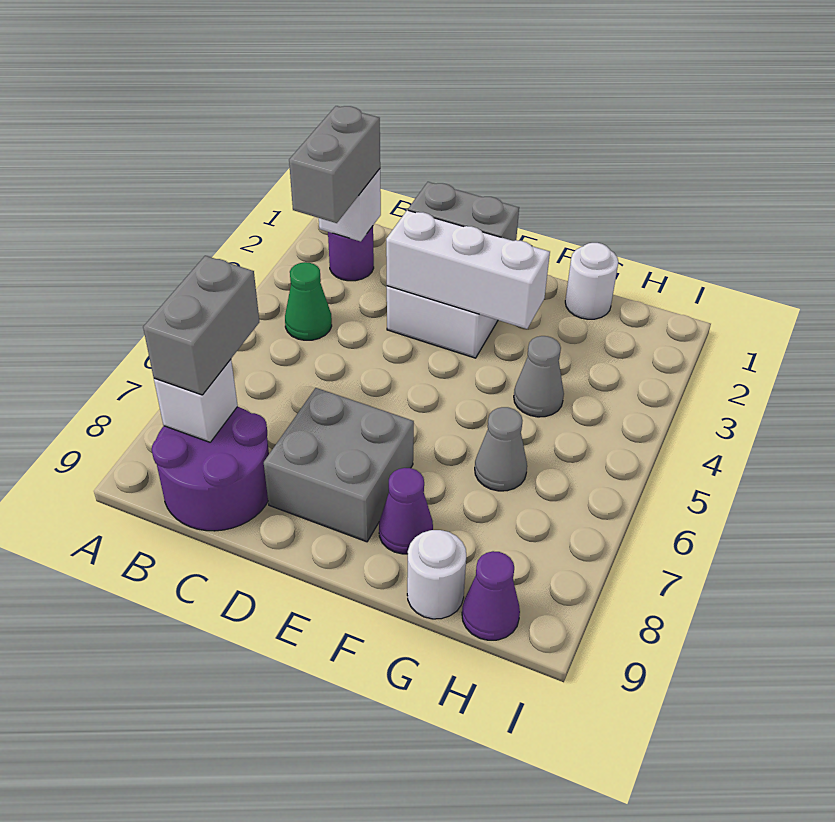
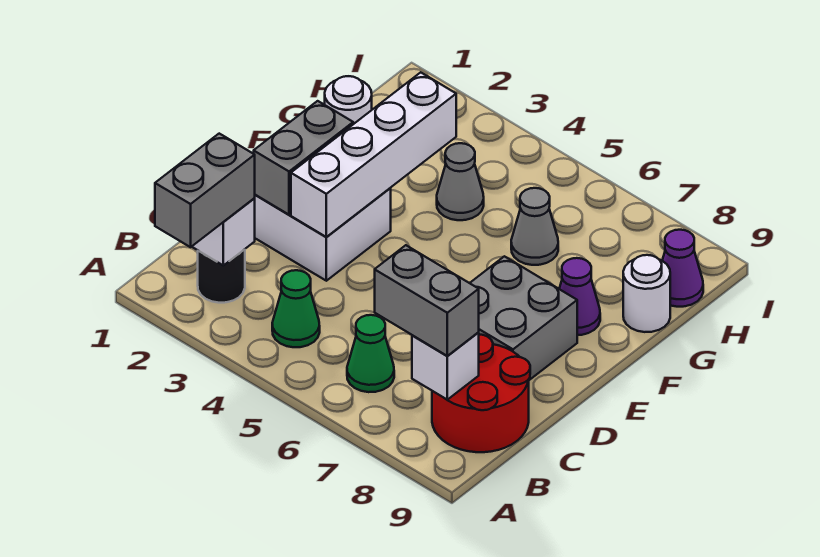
purple round brick B2 level 1 -> black round brick B2 level 1
grey brick B2:B3 level 3 -> grey brick A2:B2 level 3
none -> green cone B6 level 1
purple round brick B8:C9 level 1 -> red round brick B8:C9 level 1
white brick D3:F3 level 2 -> white brick D3:G3 level 2

